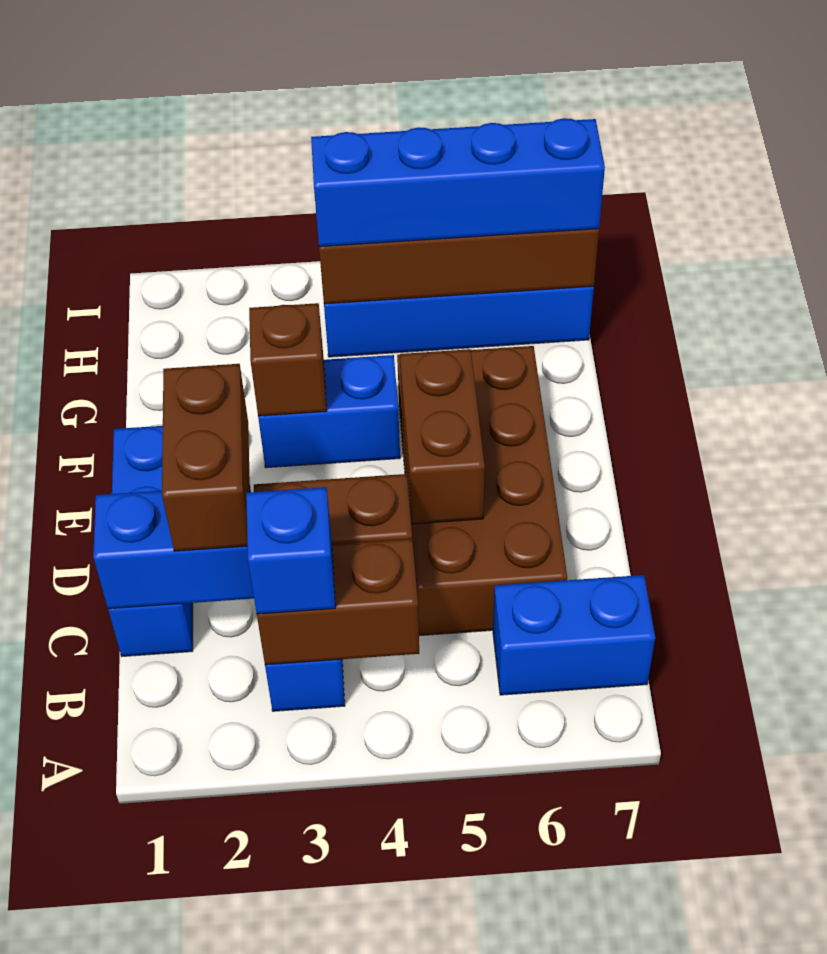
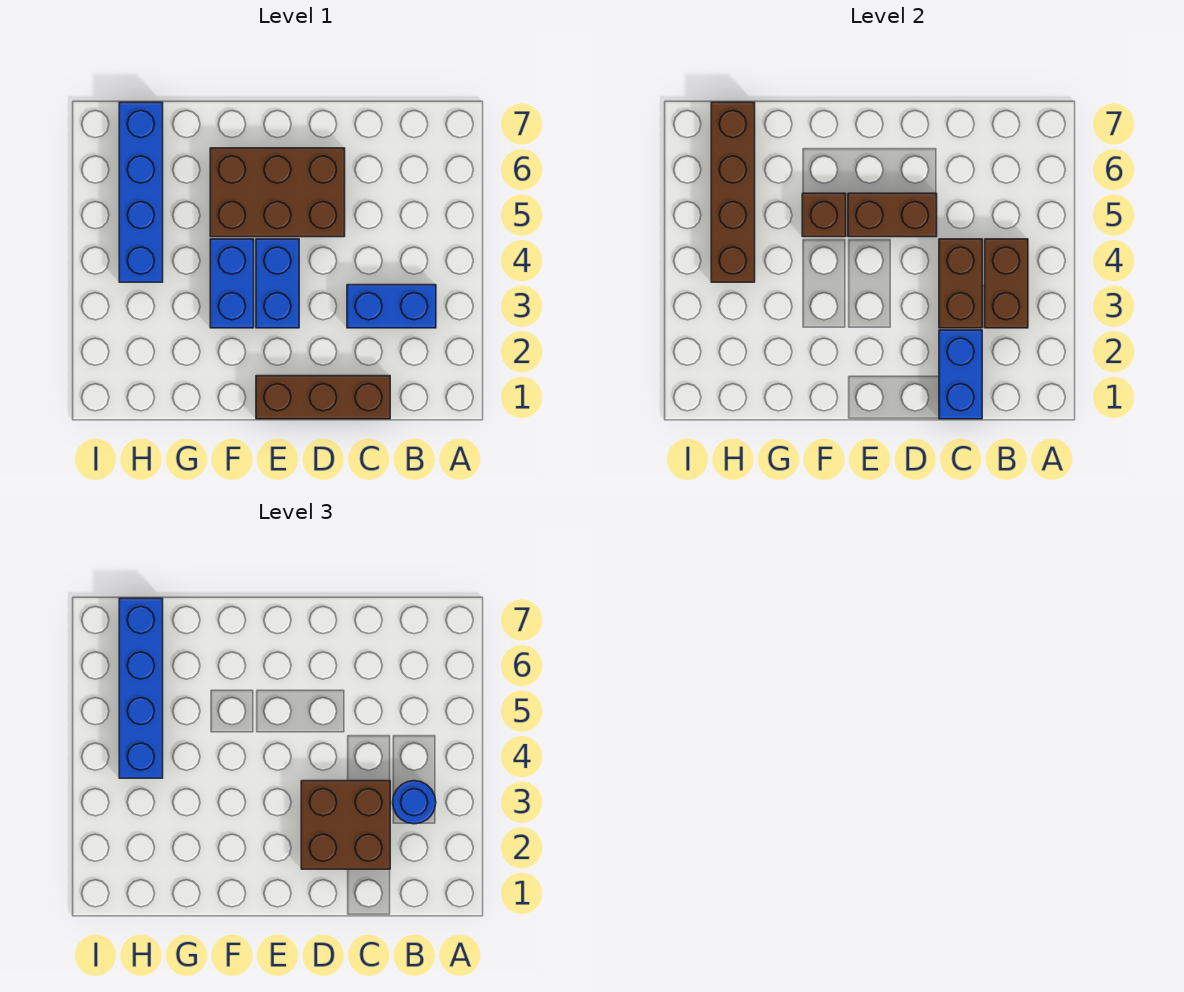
blue brick B3 level 3 -> blue round brick B3 level 3
blue brick B6:B7 level 1 -> blue brick E3:E4 level 1
blue brick C1:E1 level 1 -> brown brick C1:E1 level 1
brown brick C2:D2 level 3 -> brown brick C2:D3 level 3
brown brick C5:F6 level 1 -> brown brick D5:F6 level 1
brown brick F3 level 2 -> brown brick F5 level 2

